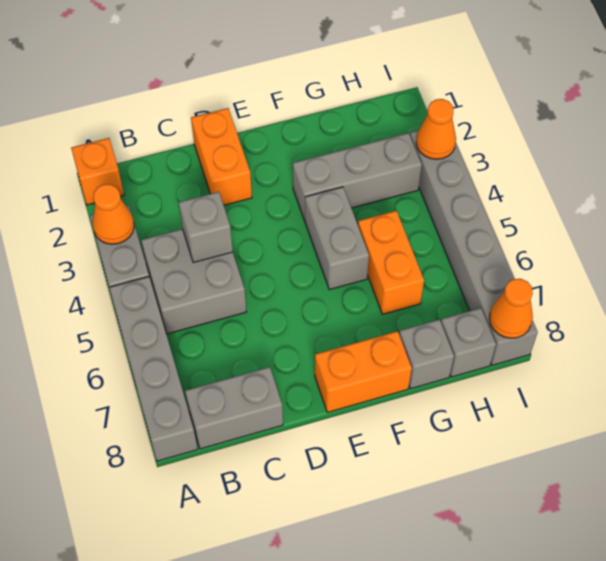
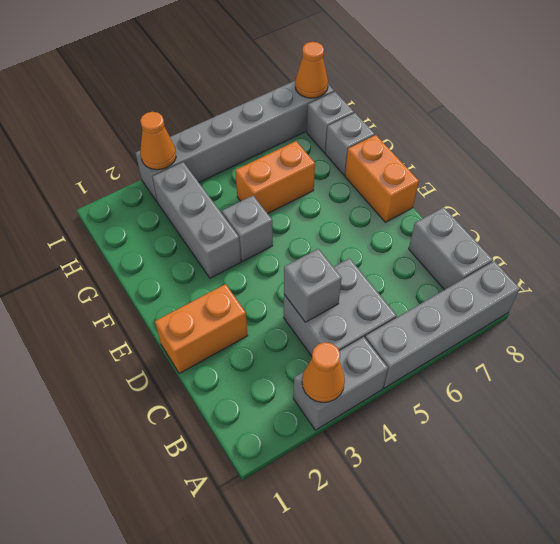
orange brick A1 level 1 -> none
grey brick F4:F5 level 1 -> grey brick F4 level 1

